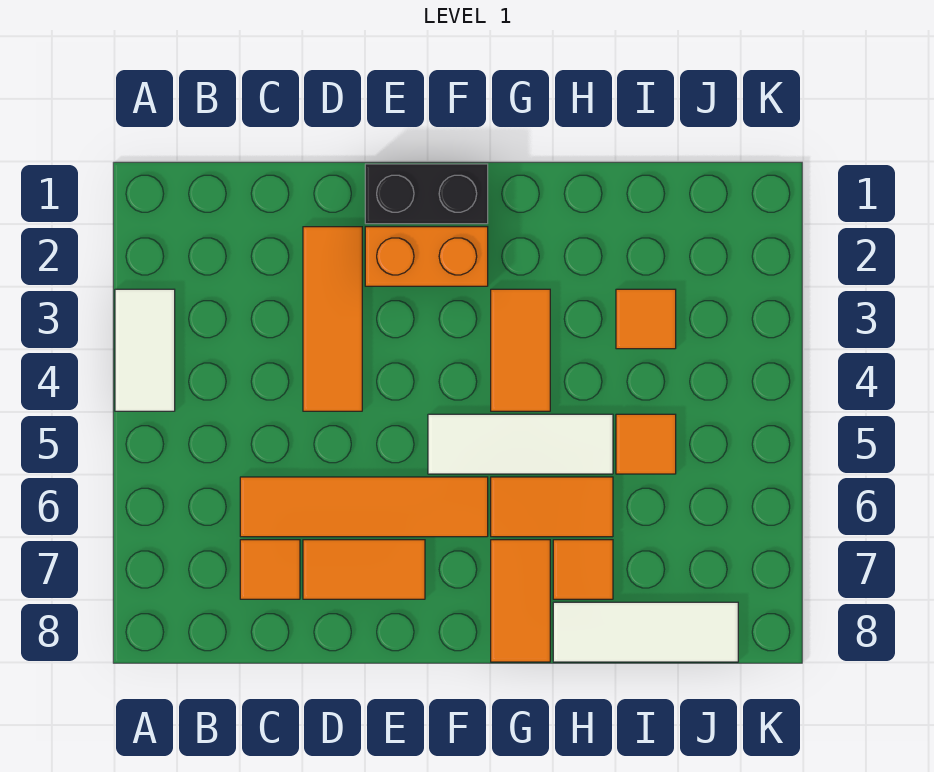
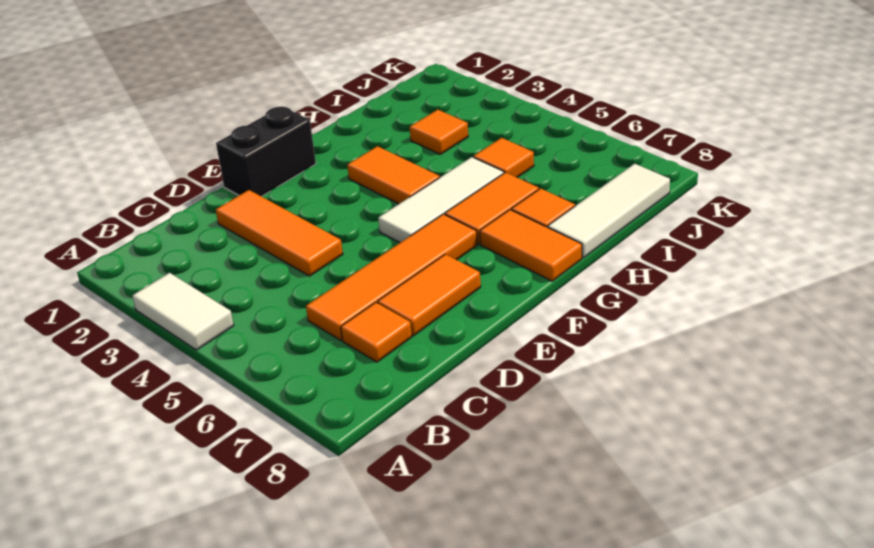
orange brick E2:F2 level 1 -> none

